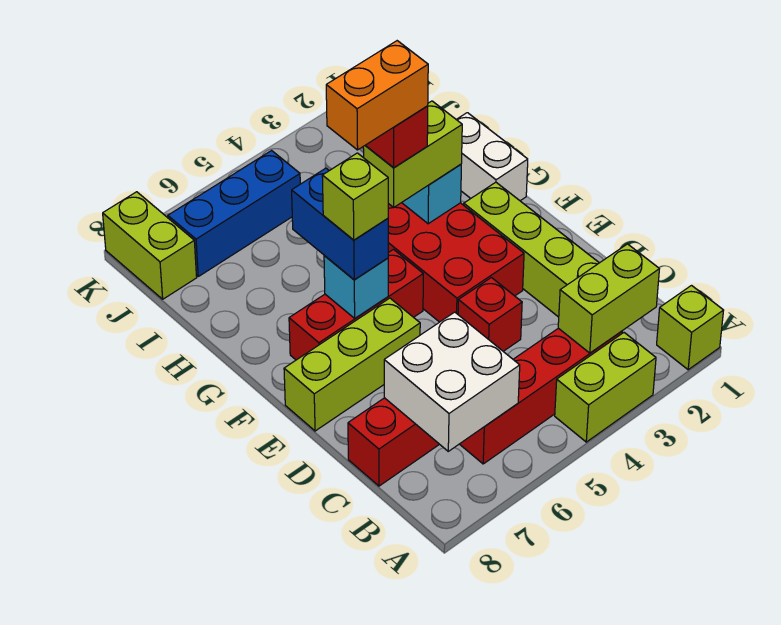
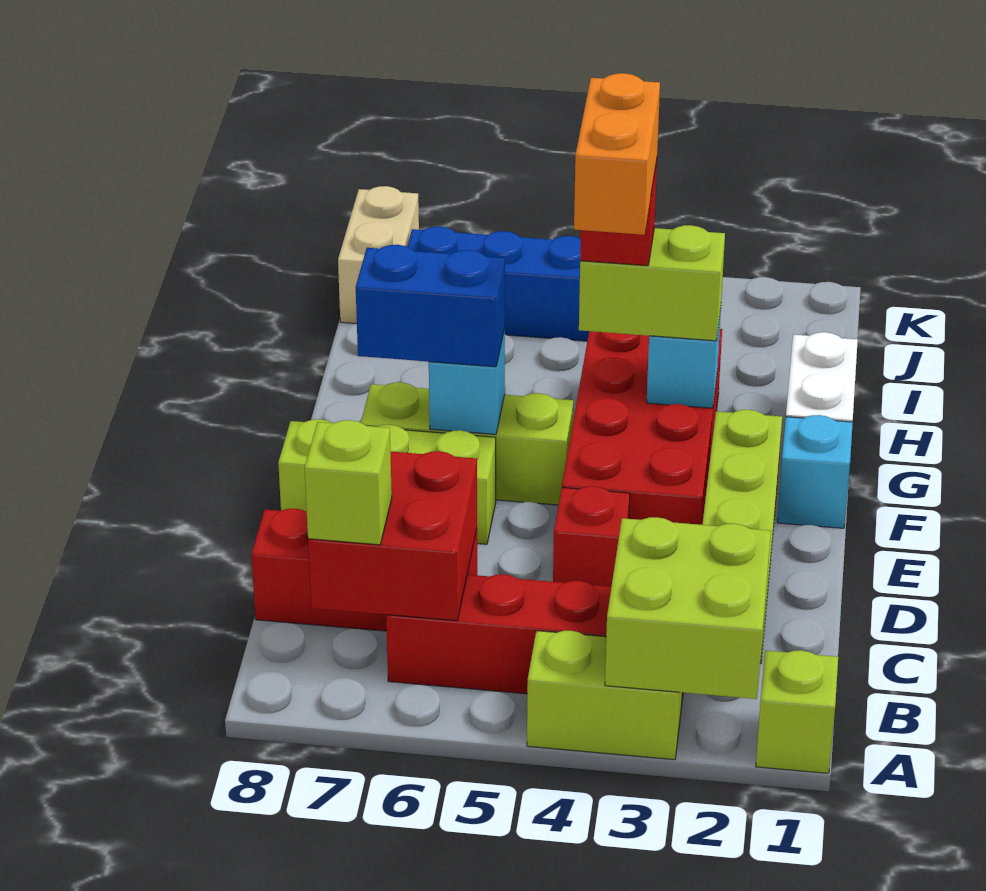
lime brick B2:B3 level 2 -> lime brick A2:B3 level 2
white brick B6:C7 level 2 -> red brick B6:C7 level 2
none -> cyan brick F1 level 1
red brick F5:F7 level 1 -> lime brick F5:F7 level 1
blue brick F6:G6 level 3 -> blue brick F6:F7 level 3
lime brick F6 level 4 -> lime brick B7 level 3
orange brick G4:G5 level 5 -> orange brick F4:G4 level 5
lime brick J8:K8 level 1 -> tan brick J8:K8 level 1

